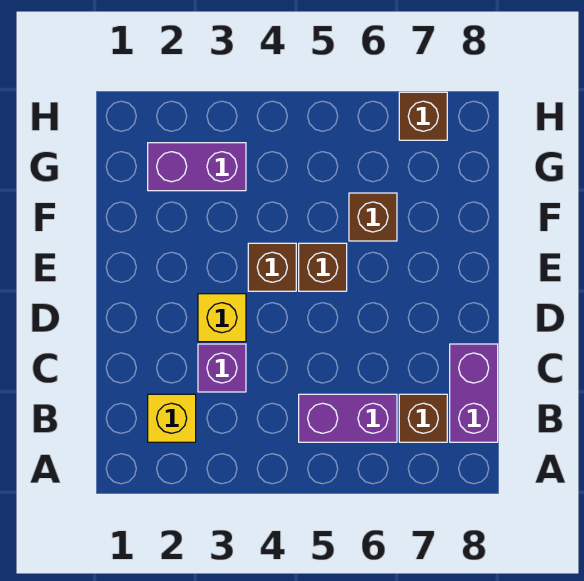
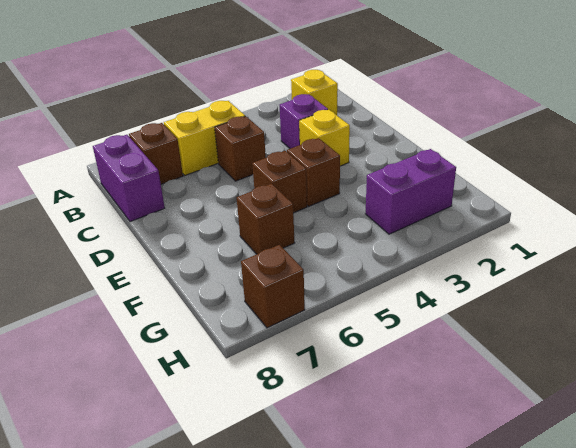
purple brick B5:B6 level 1 -> yellow brick B5:B6 level 1
none -> brown brick C5 level 1

